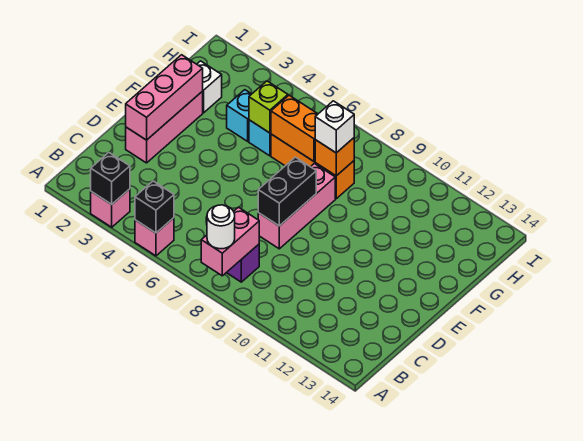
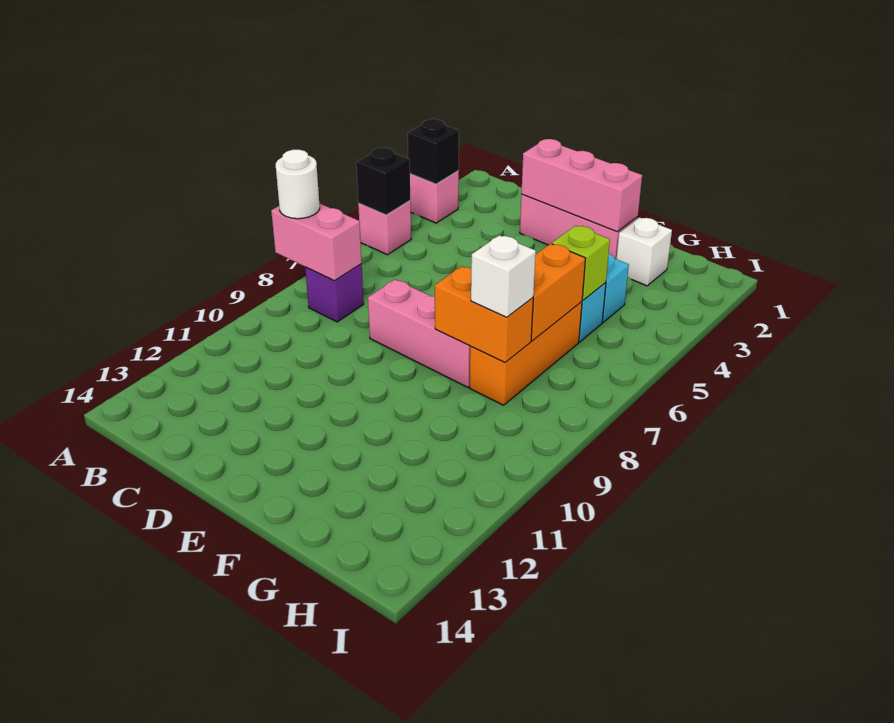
black brick D8:E8 level 2 -> none
orange brick G8 level 2 -> orange brick F8:G8 level 2

